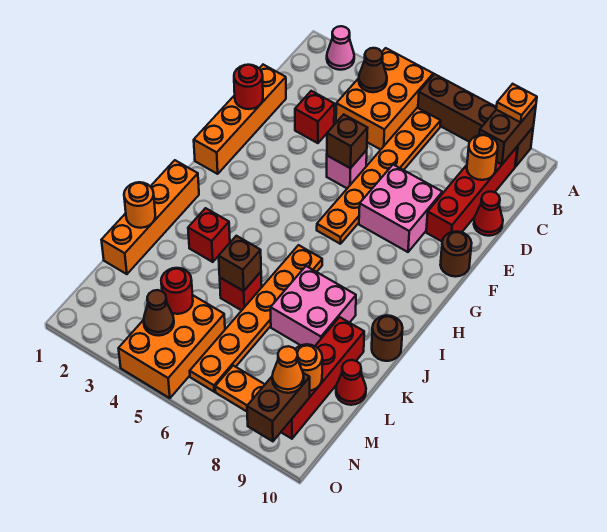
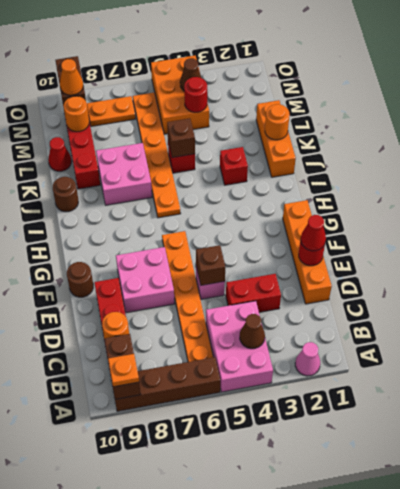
orange brick A4:C5 level 1 -> pink brick A4:C5 level 1
red brick D3 level 1 -> red brick D3:D4 level 1
red cone D10 level 1 -> red cone E1 level 3
orange brick I1:L1 level 1 -> orange brick J1:L1 level 1

